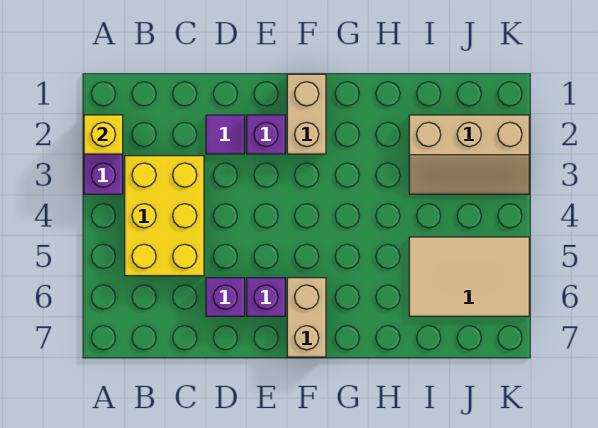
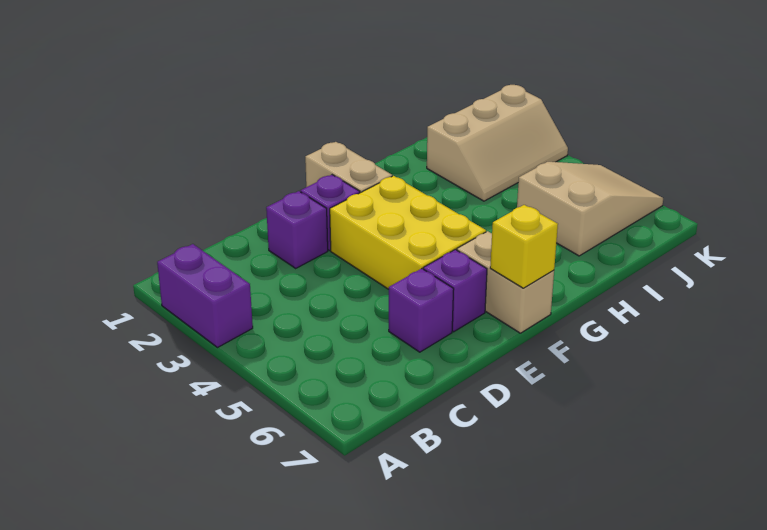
yellow brick A2 level 2 -> yellow brick F7 level 2
yellow brick B3:C5 level 1 -> yellow brick E3:F5 level 1
purple tile D2 level 1 -> purple brick D2 level 1
tan tile I5:K6 level 1 -> tan slope I5:K6 level 1 top I

